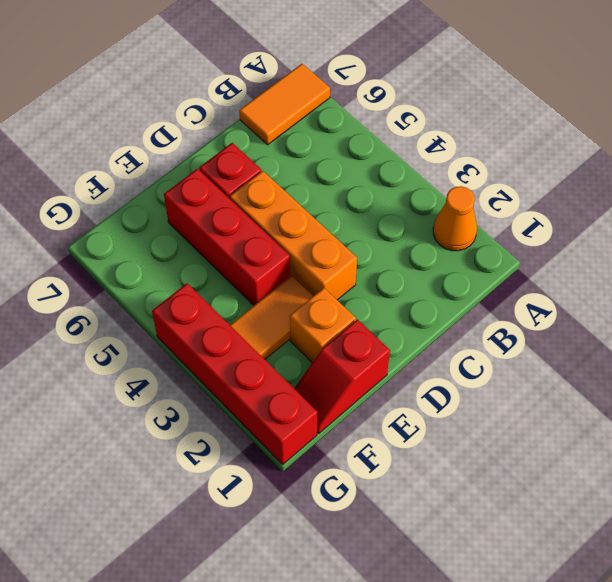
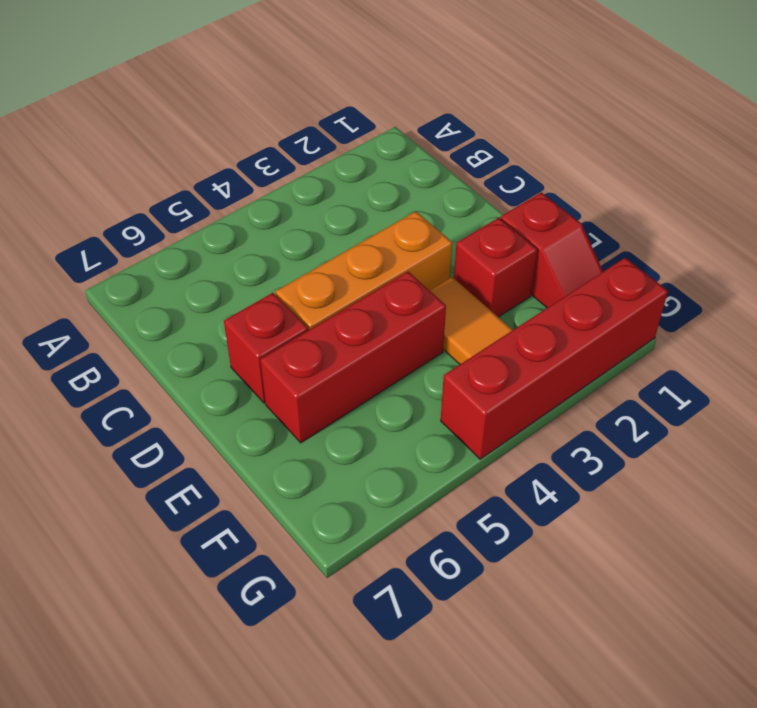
orange cone A2 level 1 -> none
orange tile A7:B7 level 1 -> none
orange brick E2 level 1 -> red brick E2 level 1

